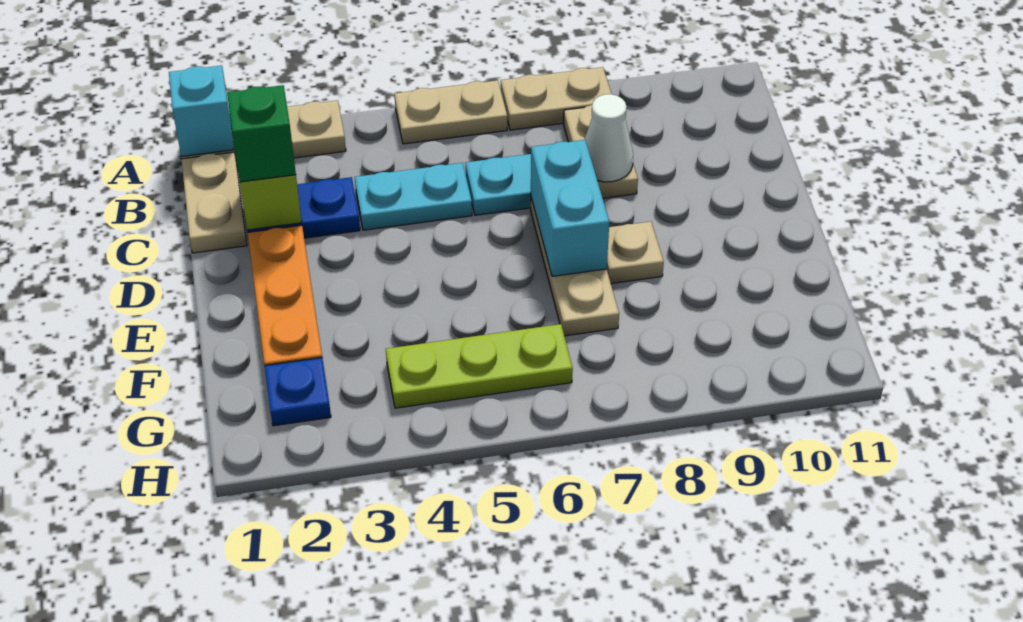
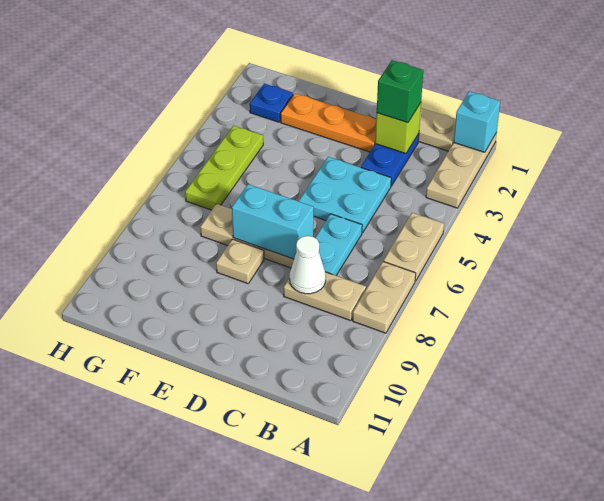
cyan plate C4:C5 level 1 -> cyan plate C4:D5 level 1

